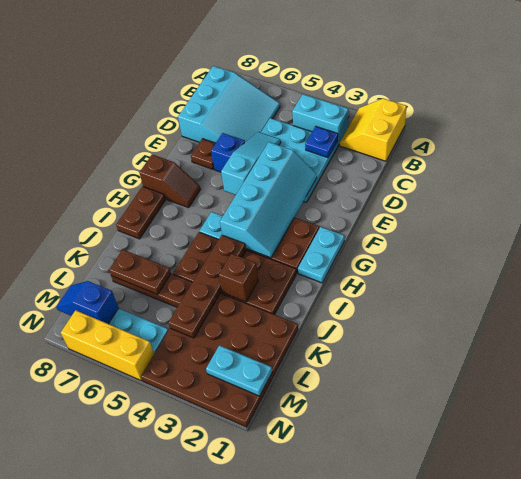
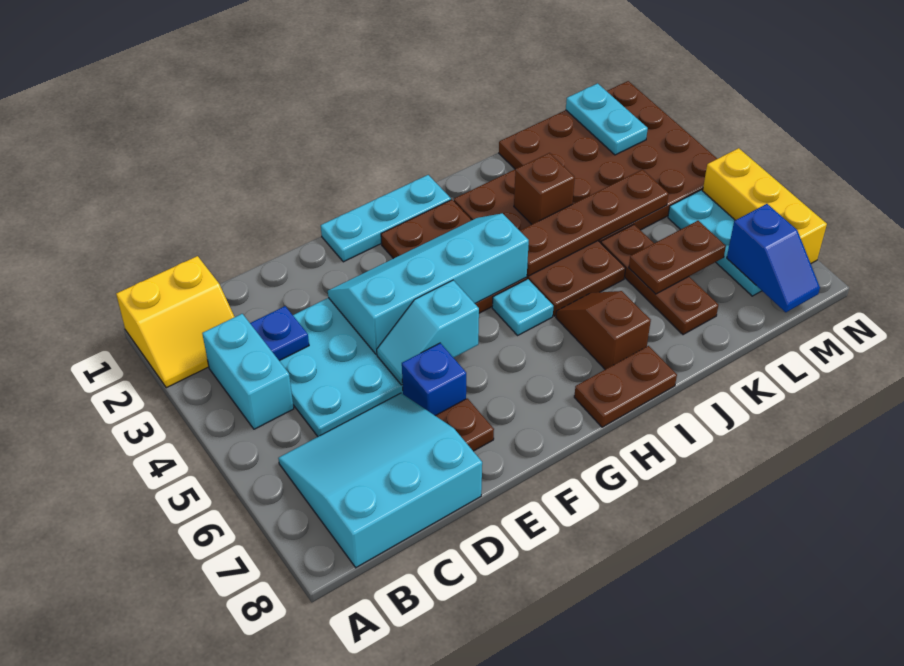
cyan slope D5:F5 level 2 top F -> cyan slope E5:F5 level 2 top F
cyan plate G1:H1 level 1 -> cyan plate F1:H1 level 1
brown slope G7:G8 level 1 top 8 -> brown slope I6:I7 level 1 top 7
brown plate K6:K7 level 2 -> brown plate K6:L6 level 2

